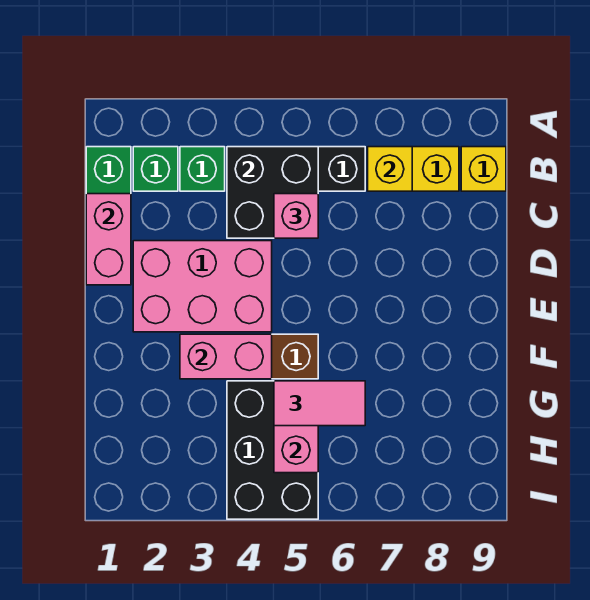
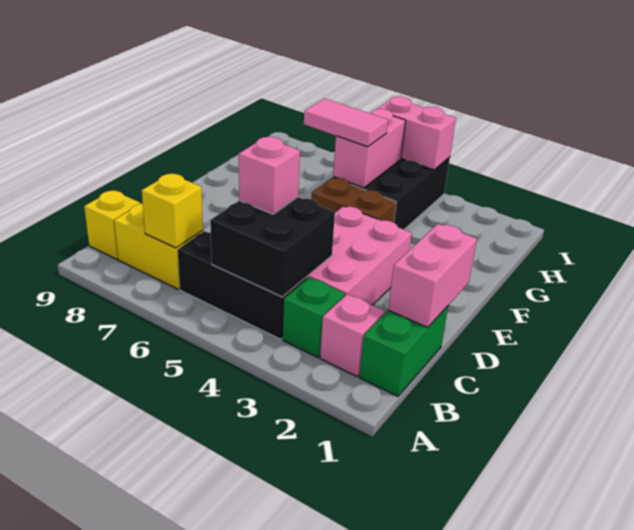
green brick B2 level 1 -> pink brick B2 level 1
pink brick D2:E4 level 1 -> pink brick C3:E4 level 1
pink brick F3:F4 level 2 -> pink brick I4:I5 level 2

